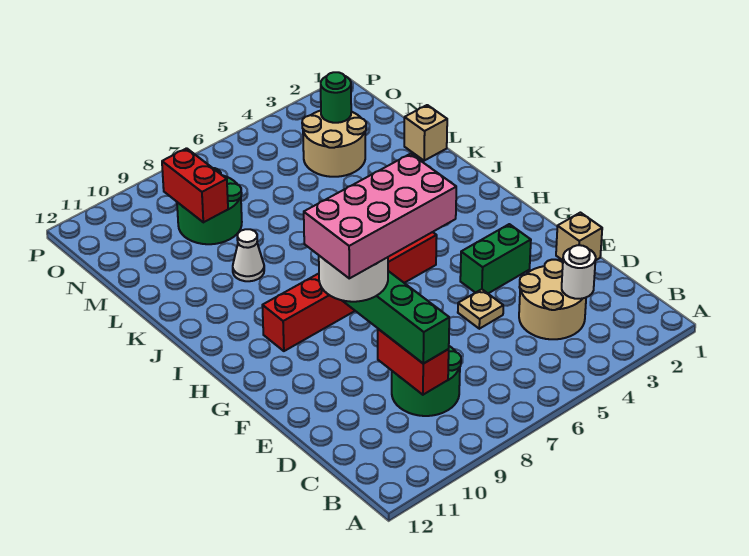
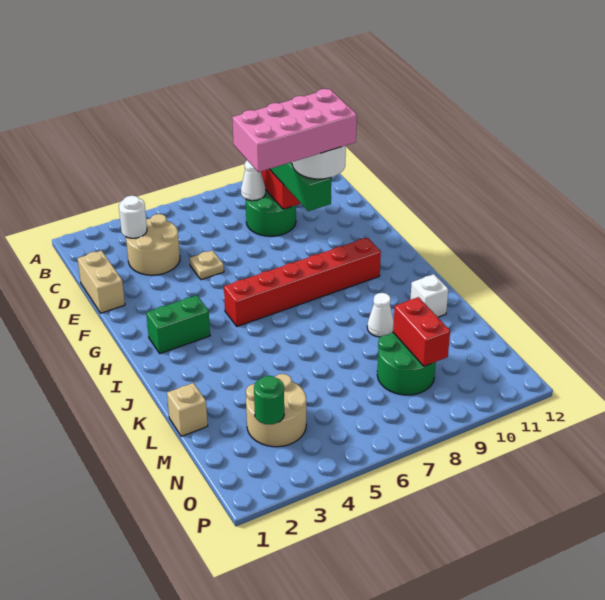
none -> white cone C8 level 2
tan brick E1 level 1 -> tan brick D1:E1 level 1
green brick F3:F4 level 1 -> green brick H2:H3 level 1
none -> white brick K11 level 1

